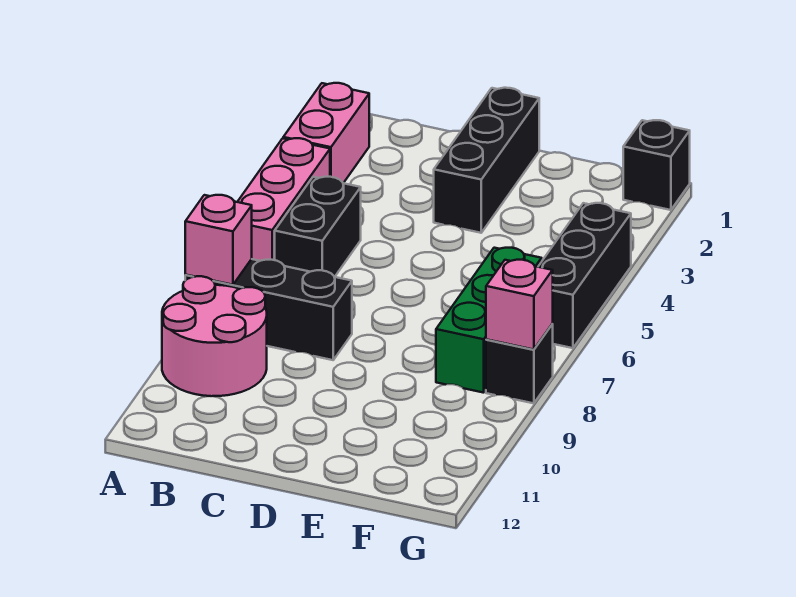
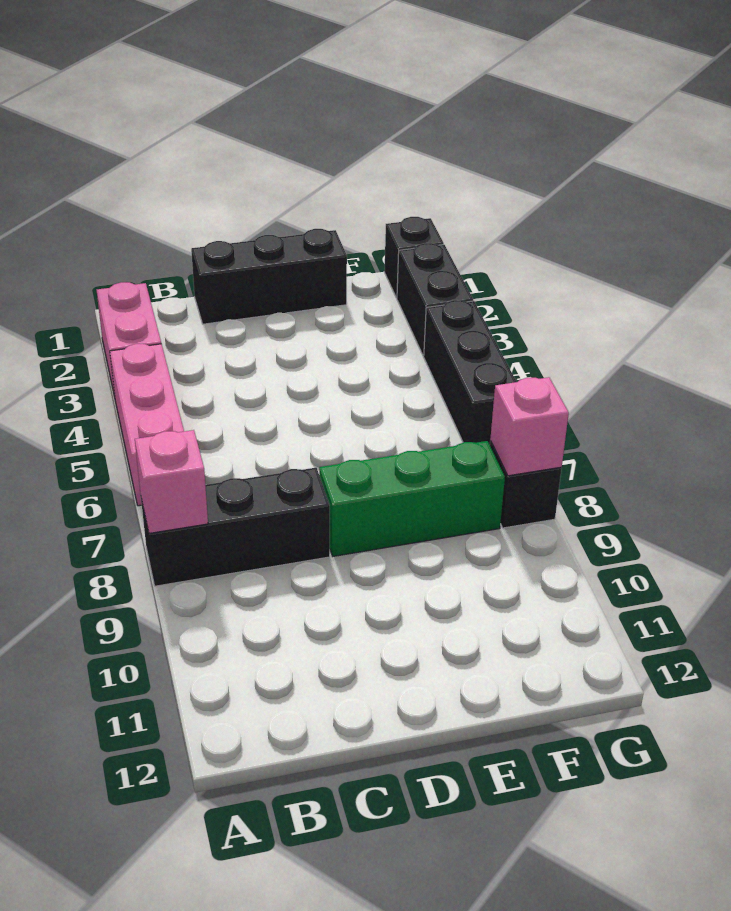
pink round brick A9:B10 level 1 -> none
black brick B5:B6 level 1 -> black brick G2:G3 level 1
black brick D1:D3 level 1 -> black brick C1:E1 level 1
green brick F6:F8 level 1 -> green brick D8:F8 level 1

